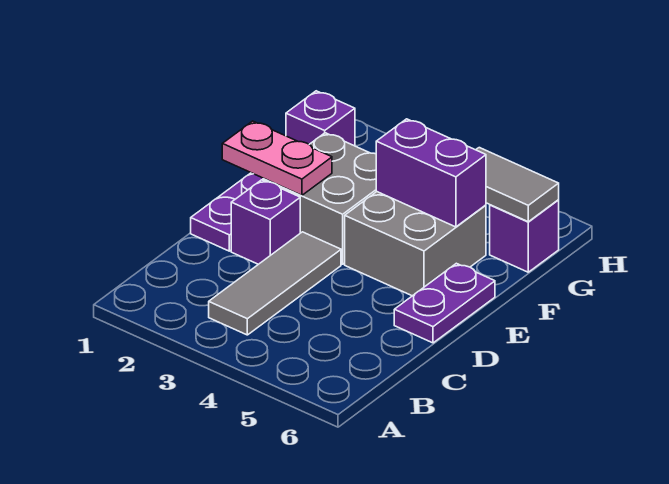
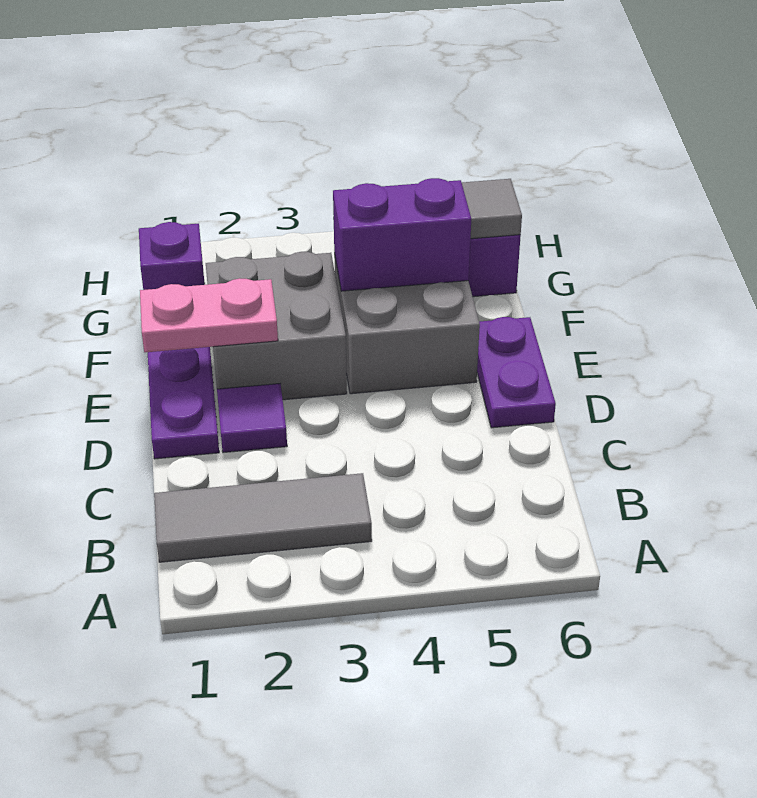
grey tile B3:D3 level 1 -> grey tile B1:B3 level 1
purple brick D2 level 1 -> purple tile D2 level 1

